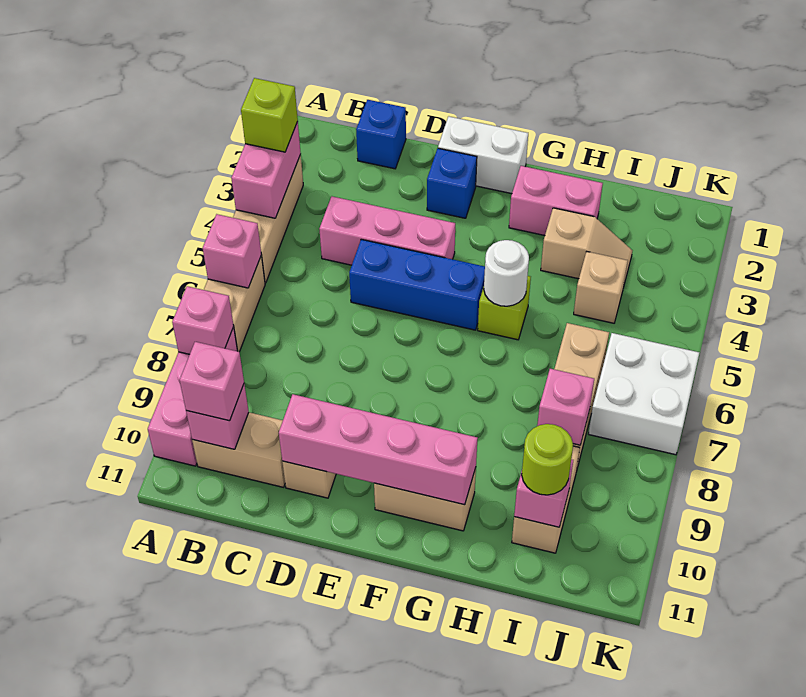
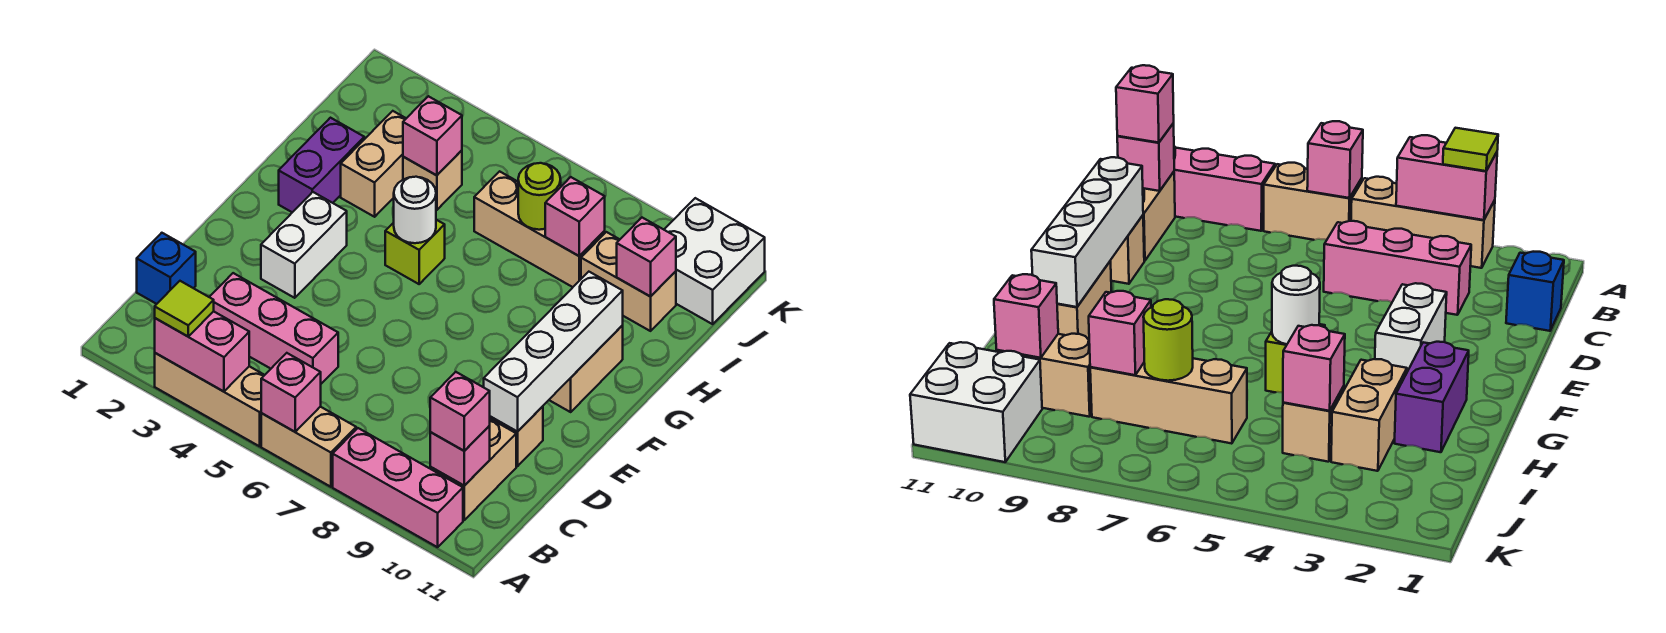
lime brick A3 level 3 -> lime tile A3 level 3
pink brick A8 level 2 -> pink brick I4 level 2
pink brick C4:E4 level 1 -> pink brick C3:C5 level 1
blue brick D5:F5 level 1 -> none
pink brick D10:G10 level 2 -> white brick D10:G10 level 2
white brick E1:F1 level 1 -> white brick E3:F3 level 1
blue brick E2 level 1 -> none
pink brick G2:H2 level 1 -> purple brick G2:H2 level 1
tan slope H3:I3 level 1 top H -> tan brick H3:I3 level 1
lime round brick I10 level 3 -> lime round brick I7 level 2
white brick J6:K7 level 1 -> white brick J10:K11 level 1

